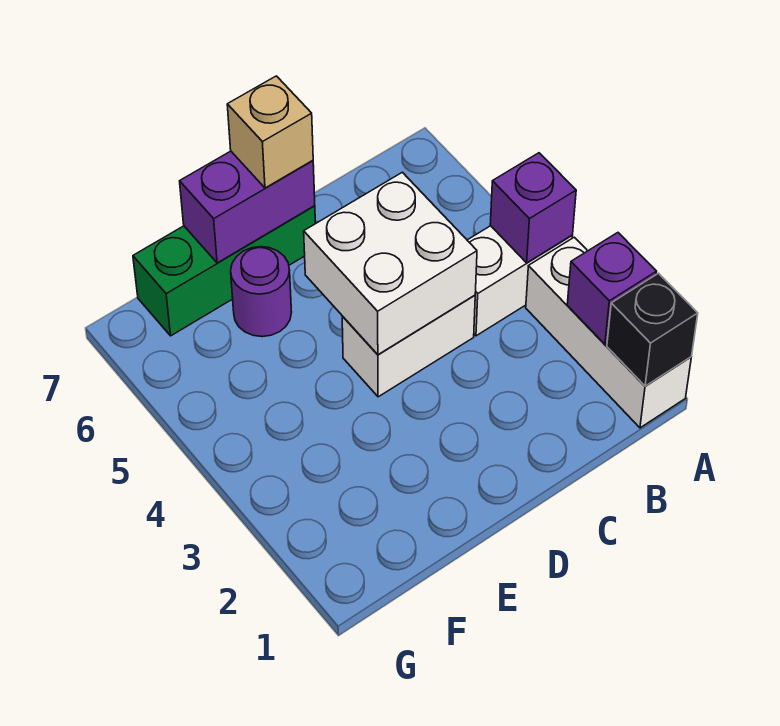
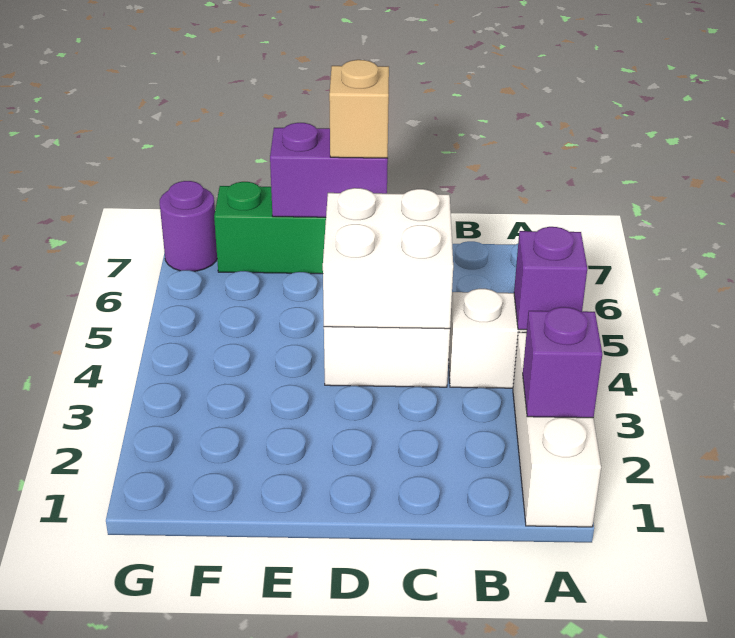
black brick A1 level 2 -> none
purple round brick E6 level 1 -> purple round brick G7 level 1

